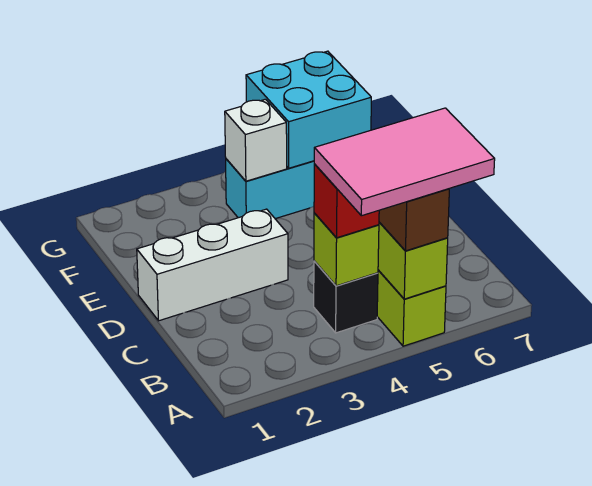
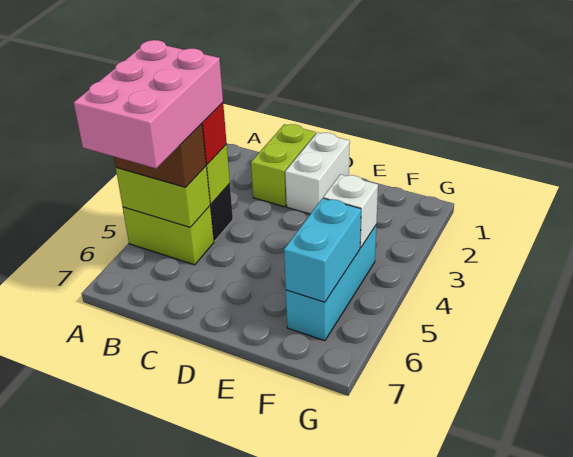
pink tile A4:B6 level 4 -> pink brick A4:B6 level 4
none -> lime brick C1:C2 level 1
white brick D1:D3 level 1 -> white brick D1:D2 level 1
cyan brick F5:G6 level 2 -> cyan brick F5:F6 level 2

